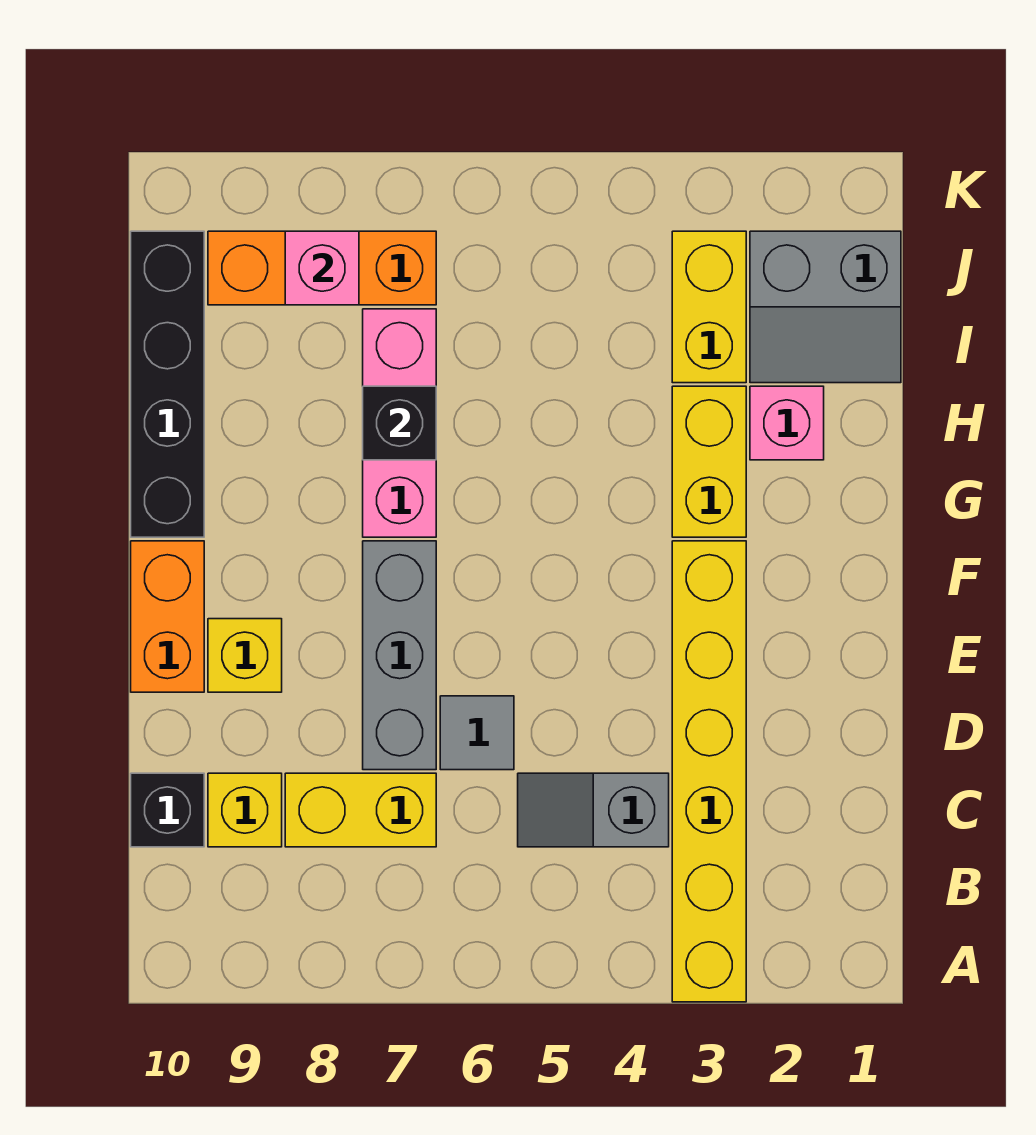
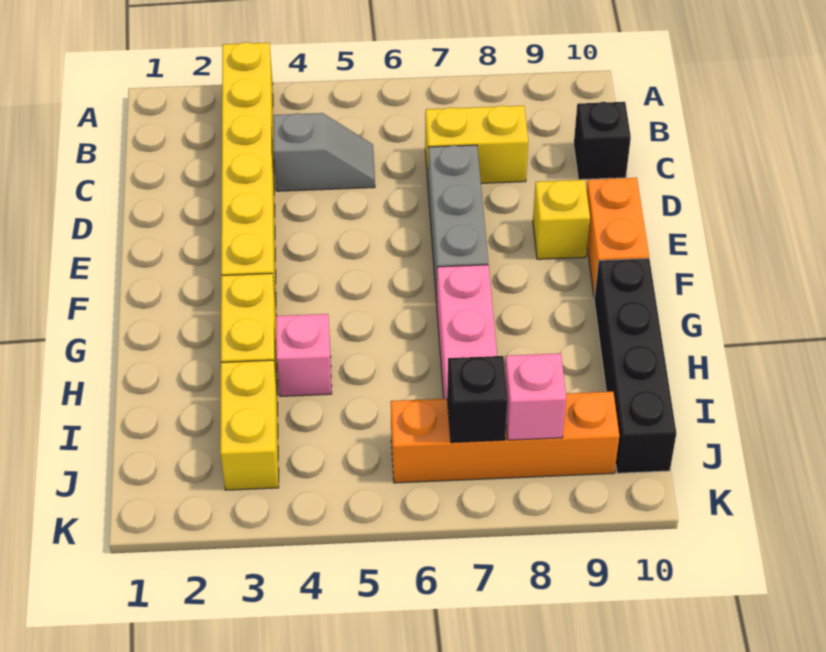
yellow brick C9 level 1 -> none
grey tile D6 level 1 -> none
pink brick H2 level 1 -> pink brick H4 level 1
black brick H7 level 2 -> black brick J7 level 2
grey slope I1:J2 level 1 top J -> none
orange brick J7:J9 level 1 -> orange brick J6:J9 level 1

